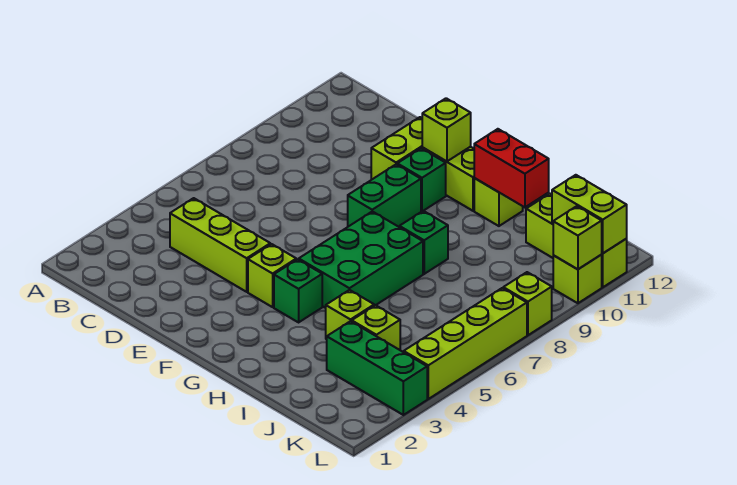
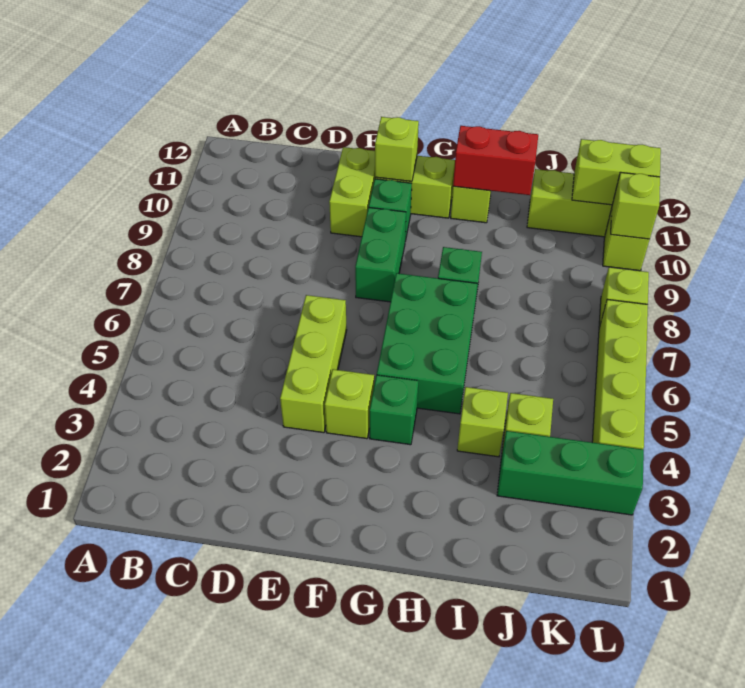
lime brick C4:E4 level 1 -> lime brick E4:E6 level 1

